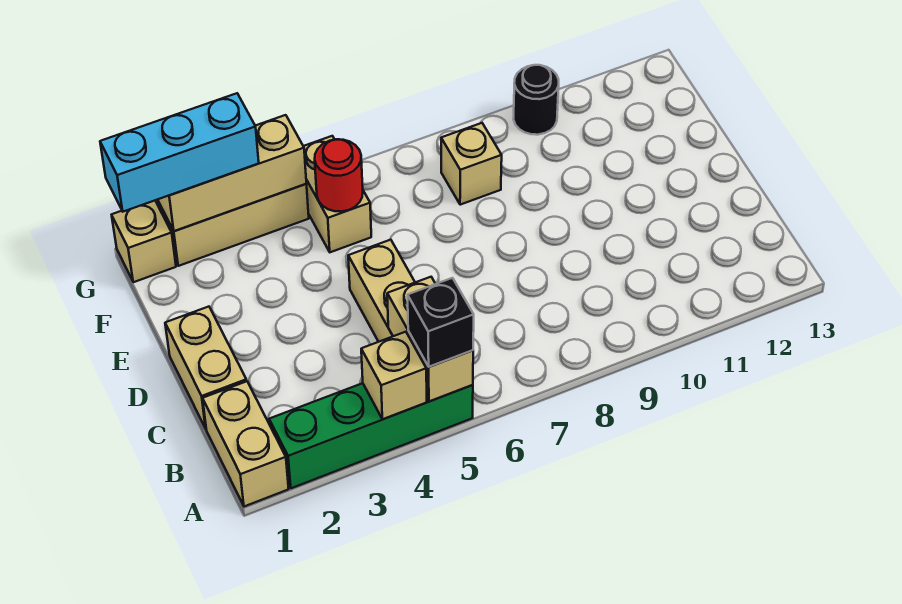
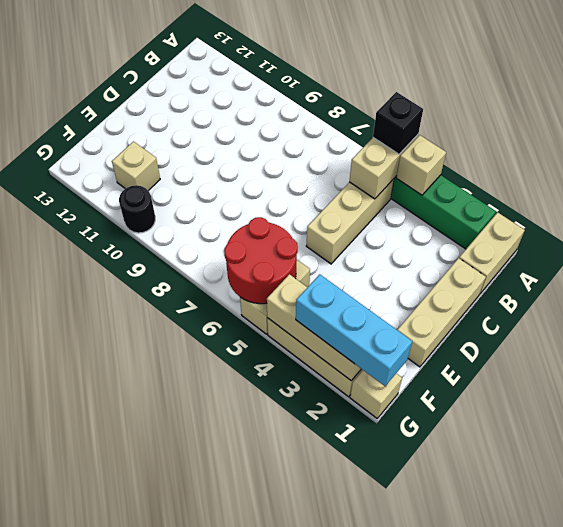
tan brick C1:D1 level 1 -> tan brick C1:E1 level 1
red round brick F5 level 2 -> red round brick F5:G6 level 2
tan brick F8 level 1 -> tan brick F11 level 1

